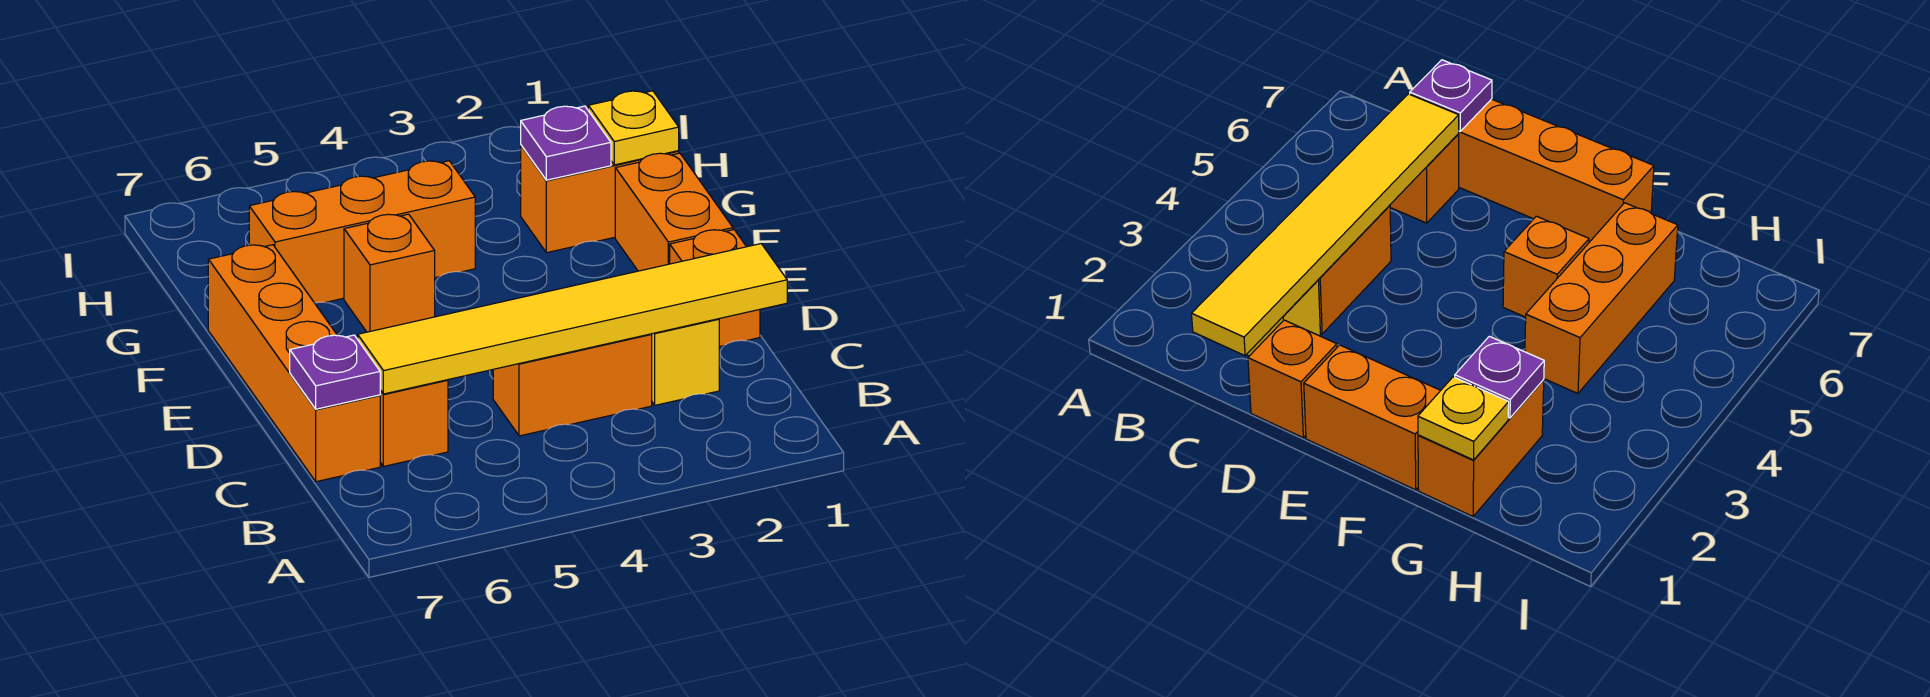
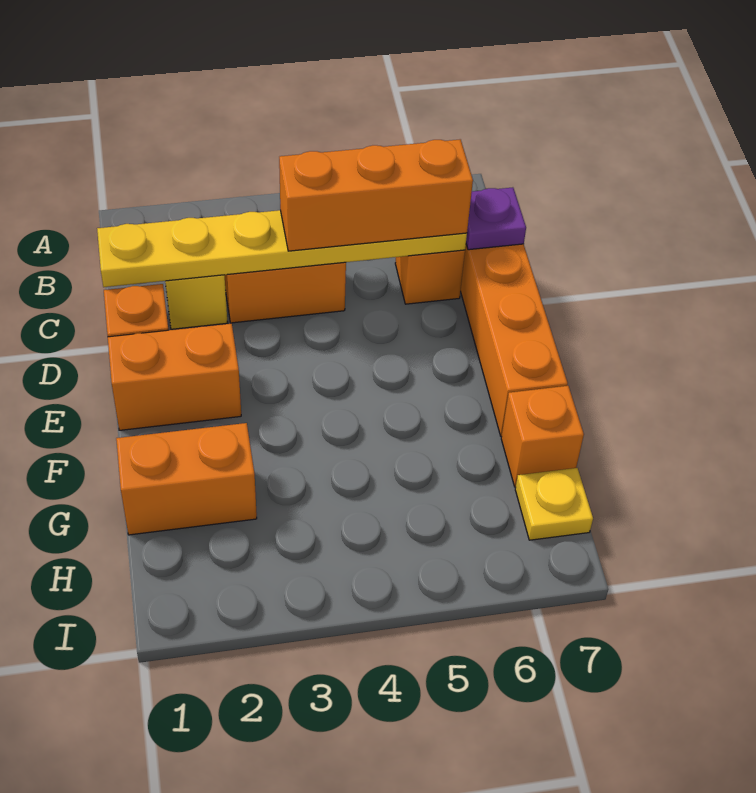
yellow tile C1:C6 level 2 -> yellow plate C1:C6 level 2
orange brick E1:F1 level 1 -> orange brick E1:E2 level 1
orange brick F5 level 1 -> orange brick G7 level 1
yellow plate G1 level 2 -> yellow plate H7 level 1
purple plate G2 level 2 -> none
orange brick G4:G6 level 1 -> orange brick C4:C6 level 3

